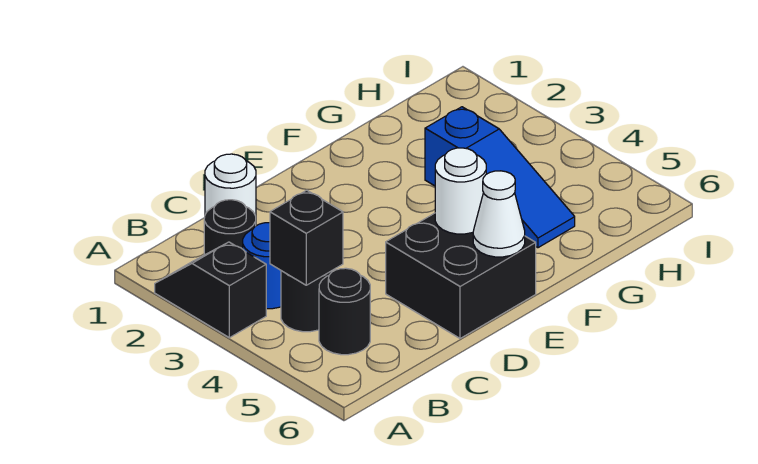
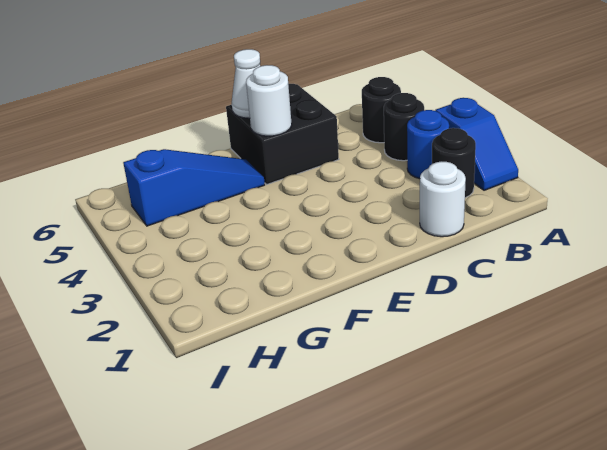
black slope A2:A3 level 1 top 3 -> blue slope A2:A3 level 1 top 3
black brick B4 level 2 -> none
blue slope G3:G5 level 1 top 3 -> blue slope F5:H5 level 1 top H

